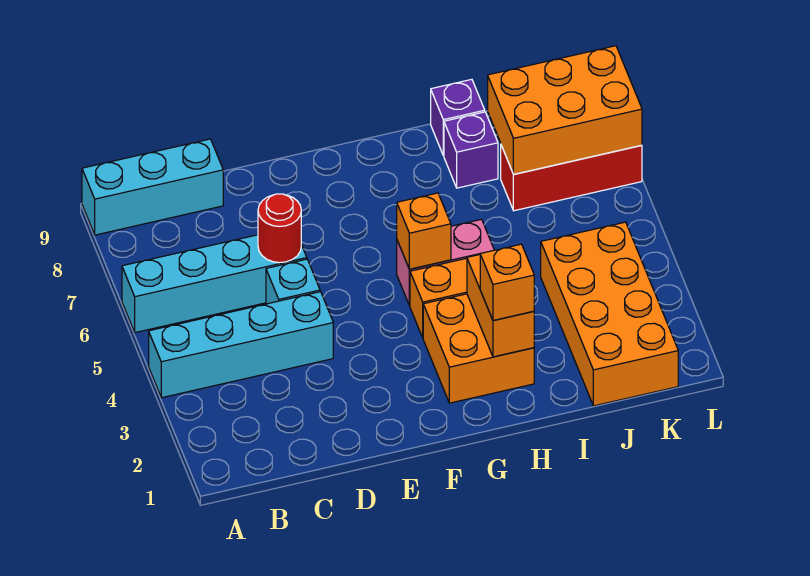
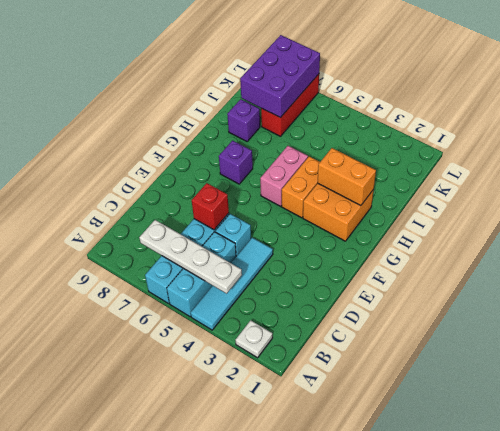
none -> white plate A2 level 1
cyan brick A4:D4 level 1 -> cyan tile A4:D4 level 1
cyan brick A9:C9 level 1 -> cyan brick A5:C5 level 1
none -> white plate B4:B7 level 2
red round brick D6 level 2 -> red brick D6 level 2
orange brick G5 level 2 -> none
orange brick H2 level 3 -> none
purple brick I9 level 1 -> purple brick G7 level 1
orange brick J1:K4 level 1 -> none
orange brick J7:L8 level 2 -> purple brick J7:L8 level 2

